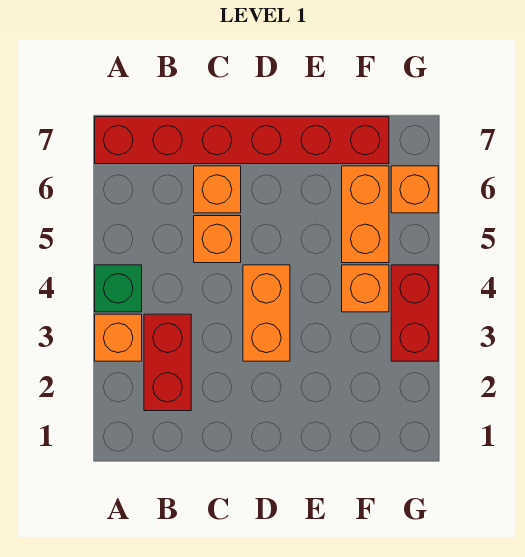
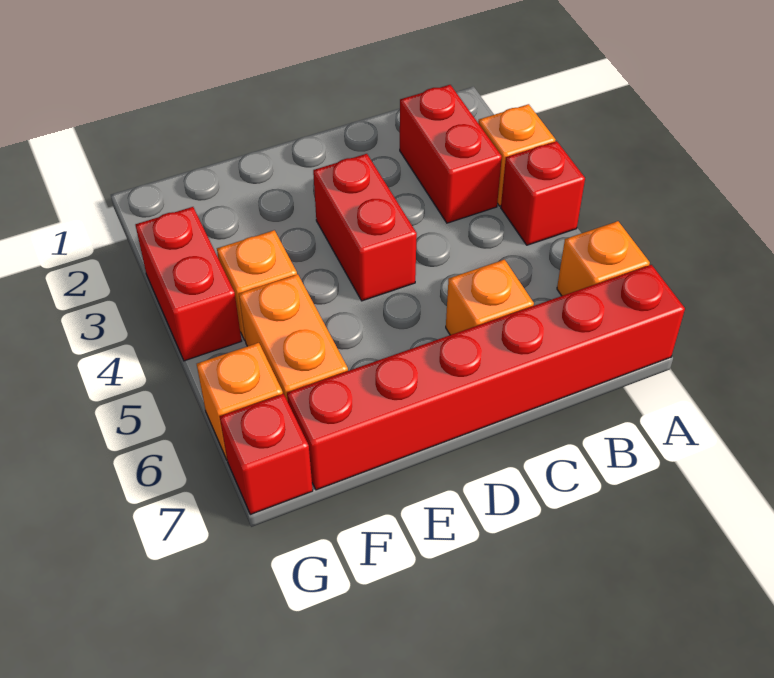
green brick A4 level 1 -> red brick A4 level 1
orange brick C5 level 1 -> orange brick A6 level 1
orange brick D3:D4 level 1 -> red brick D3:D4 level 1
none -> red brick G7 level 1

